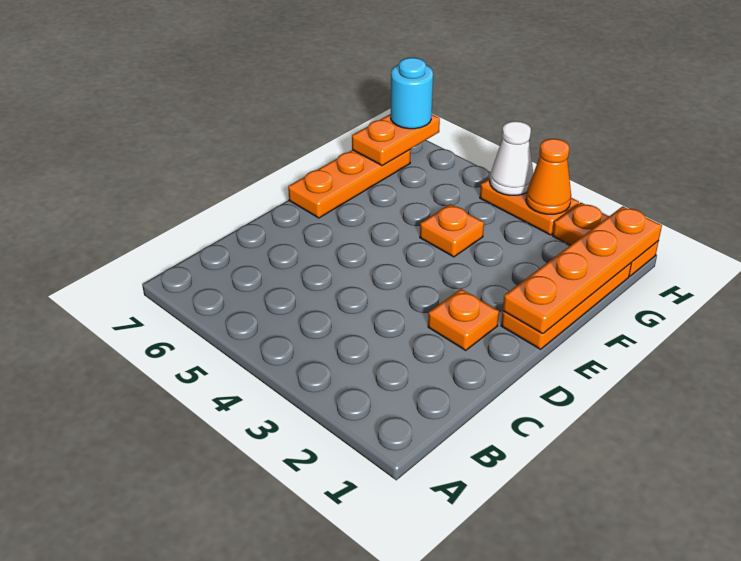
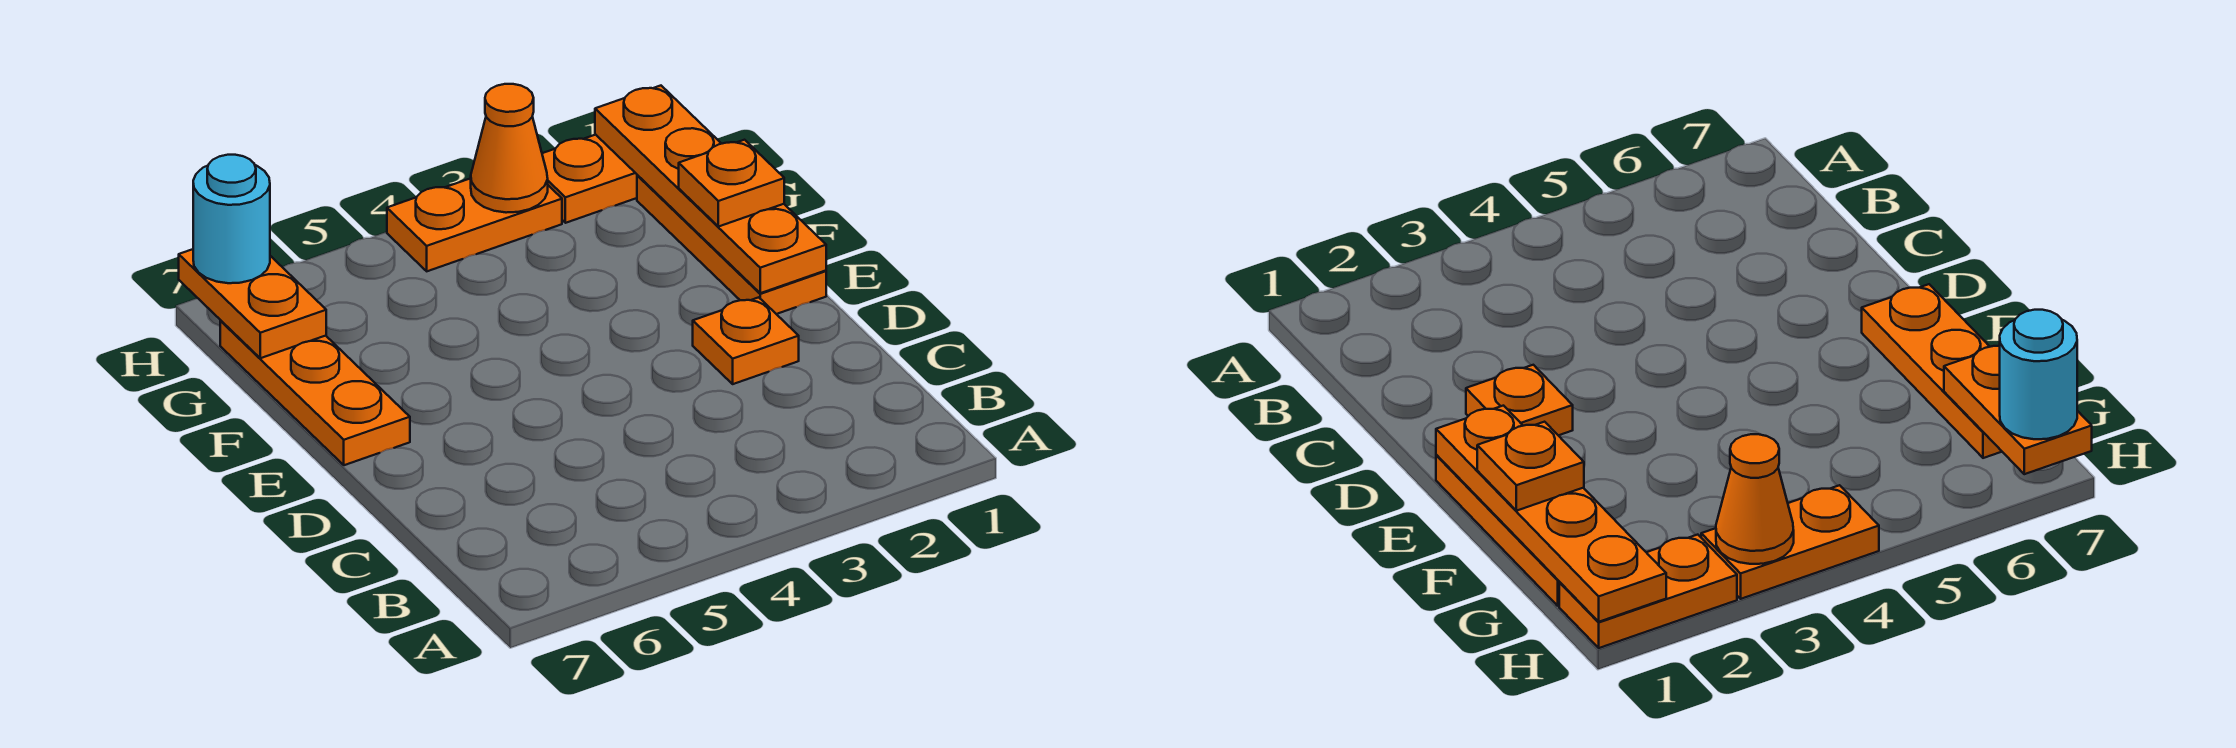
orange plate F4 level 1 -> orange plate F1 level 3
white cone H4 level 2 -> none

